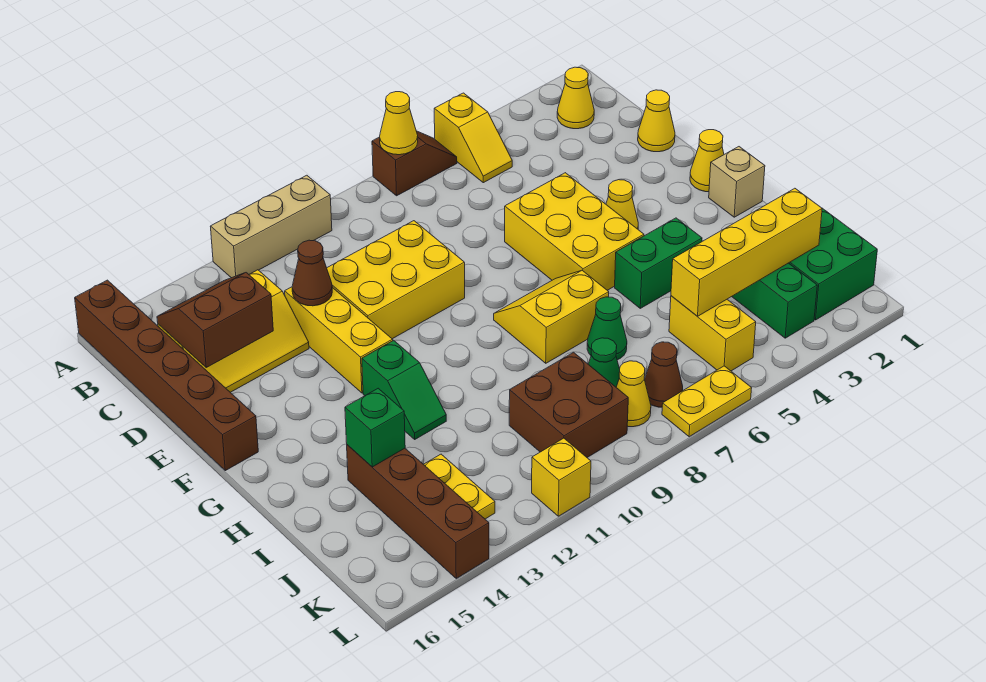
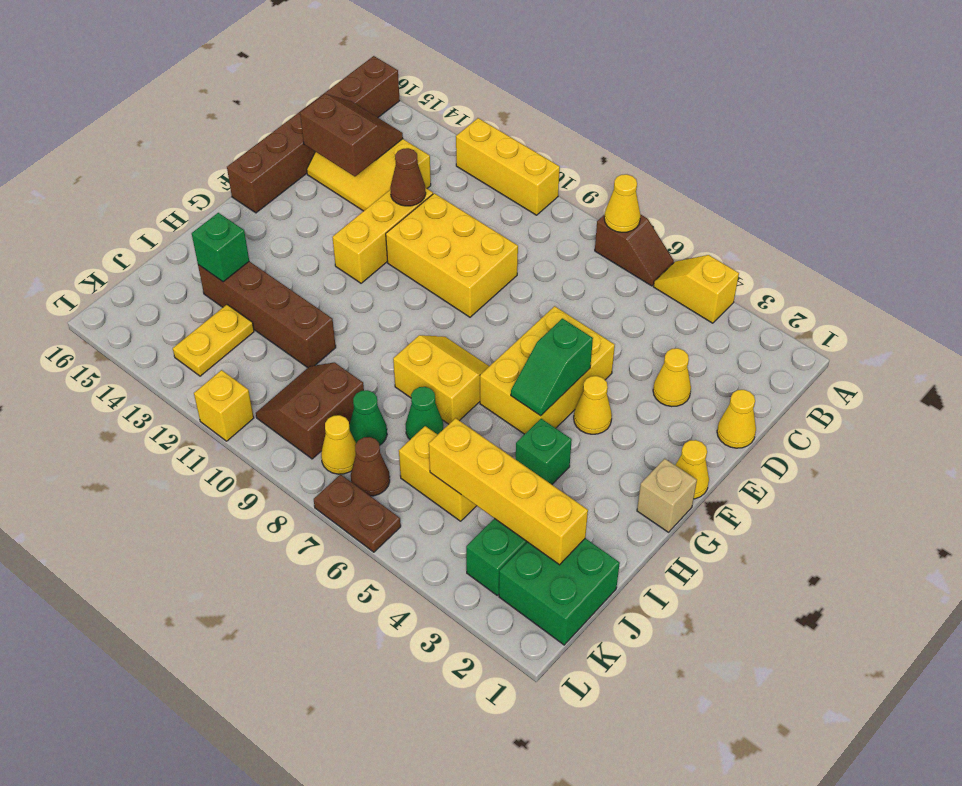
yellow slope A5:B5 level 1 top A -> yellow slope A4:A5 level 1 top 4
tan brick A10:A12 level 1 -> yellow brick A10:A12 level 1
yellow cone B2 level 1 -> yellow cone D3 level 1
green slope G12:H12 level 1 top G -> green slope F5:G5 level 2 top F
green brick H4:H5 level 1 -> green brick H4 level 1
brown brick I14:L14 level 1 -> brown brick I11:I14 level 1
yellow brick J5:K5 level 1 -> yellow brick J5:J6 level 1
brown brick J9:K10 level 1 -> brown slope J9:K10 level 1 top 9
yellow plate L6:L7 level 1 -> brown plate L6:L7 level 1

